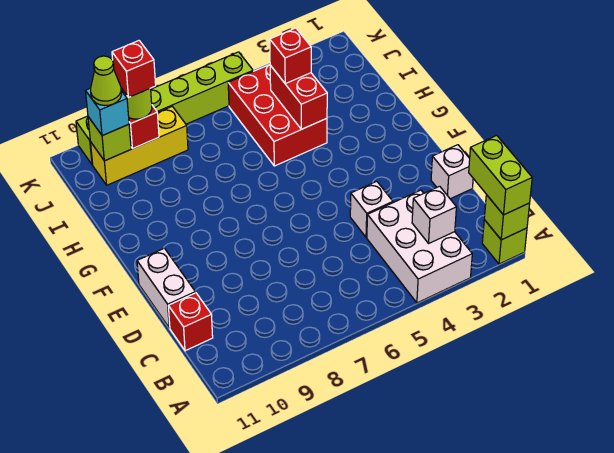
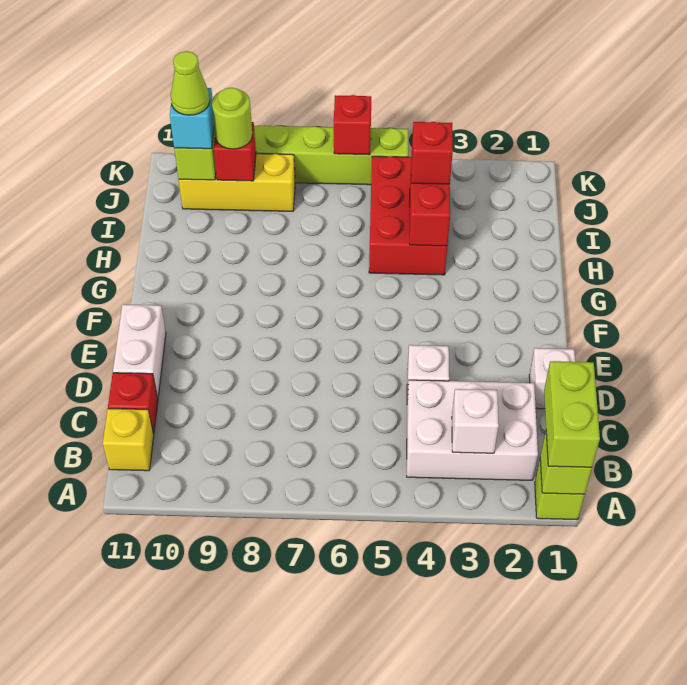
white brick A3:C4 level 1 -> white brick B2:C4 level 1
none -> yellow brick B11 level 1
red brick J9 level 4 -> red brick K6 level 2

